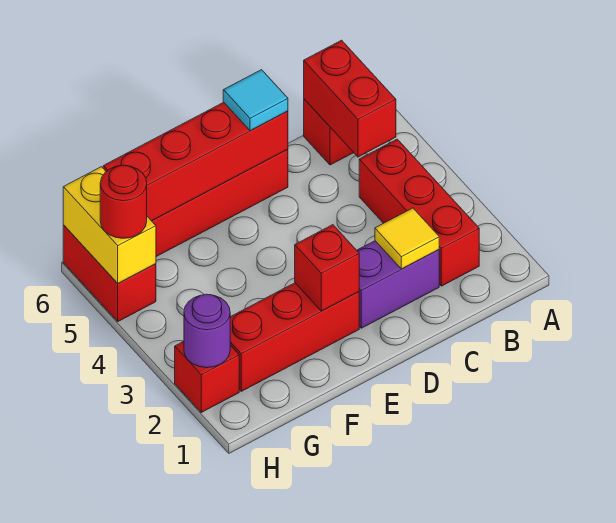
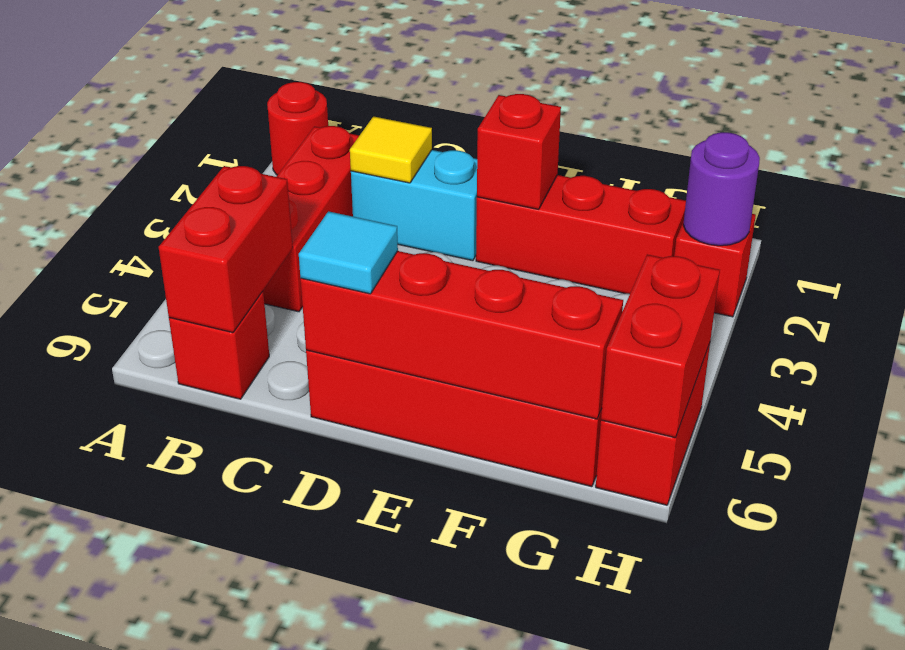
purple brick C2:D2 level 1 -> cyan brick C2:D2 level 1
yellow brick H5:H6 level 2 -> red brick H5:H6 level 2
red round brick H5 level 3 -> red round brick A1 level 1

